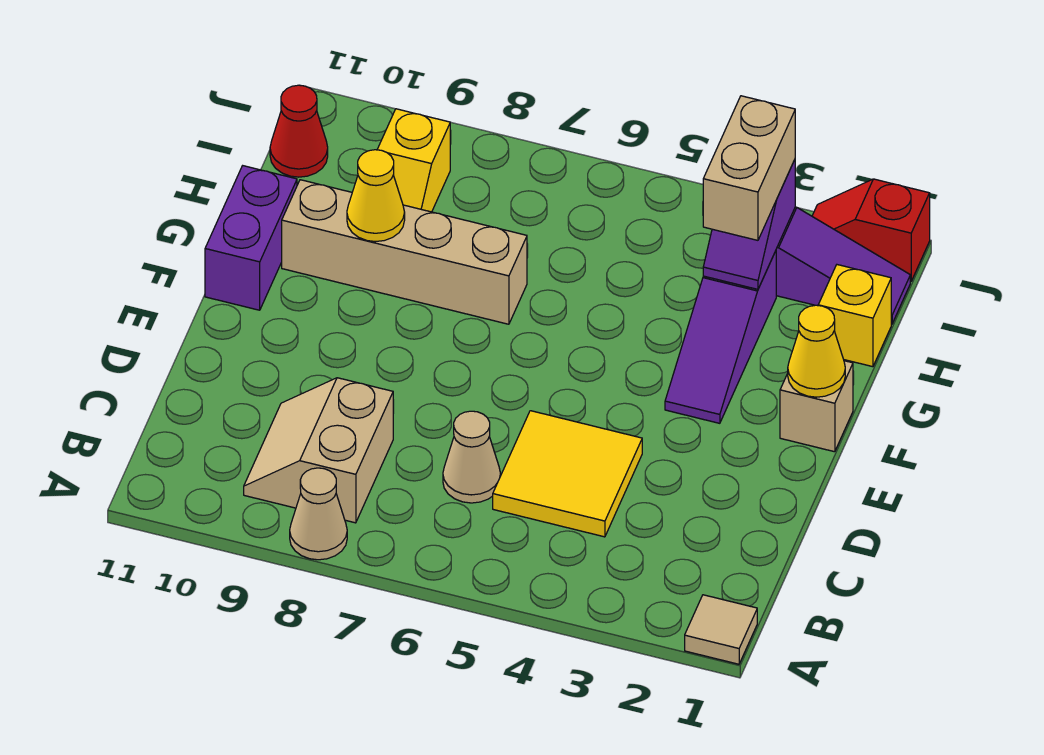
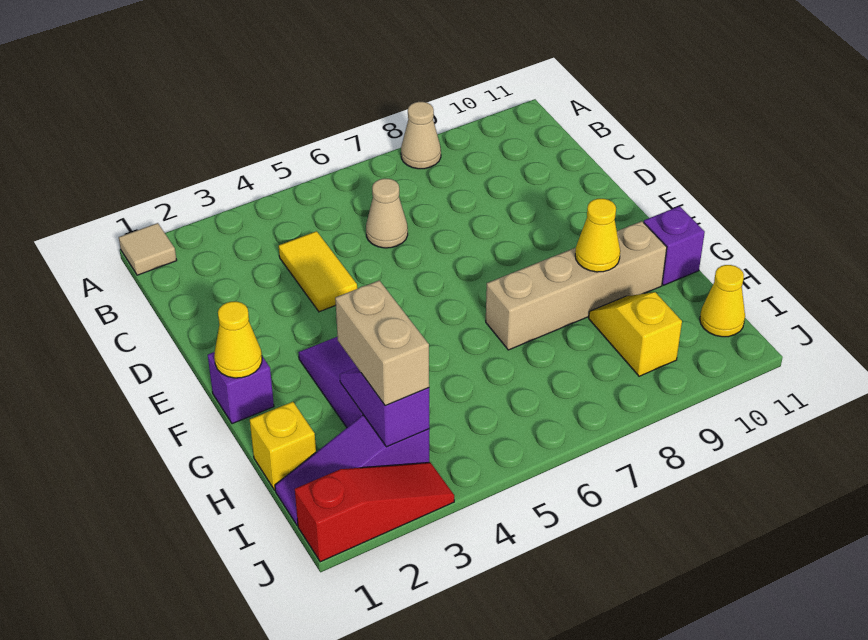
tan slope B8:C9 level 1 top 8 -> none
yellow tile C4:D5 level 1 -> yellow tile C4:D4 level 1
tan brick F1 level 1 -> purple brick F1 level 1
purple brick F11:G11 level 1 -> purple brick G11 level 1
red cone I11 level 1 -> yellow cone I11 level 1
red slope J1:J2 level 1 top 1 -> red slope J1:J3 level 1 top 1

